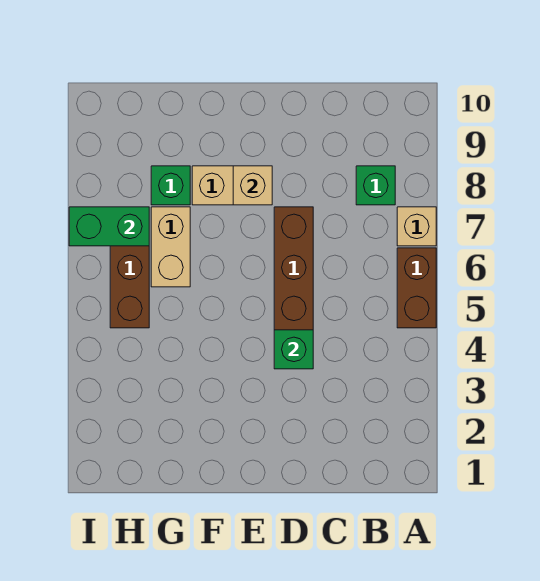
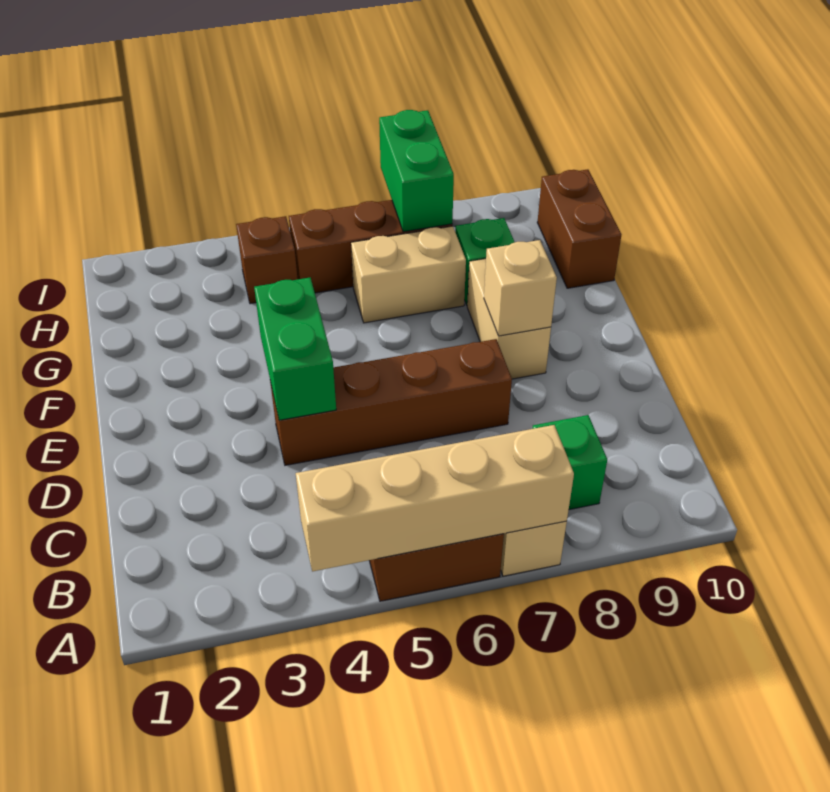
none -> tan brick A4:A7 level 2
green brick D4 level 2 -> green brick D4:E4 level 2
none -> brown brick G10:H10 level 1
none -> brown brick H4 level 1

